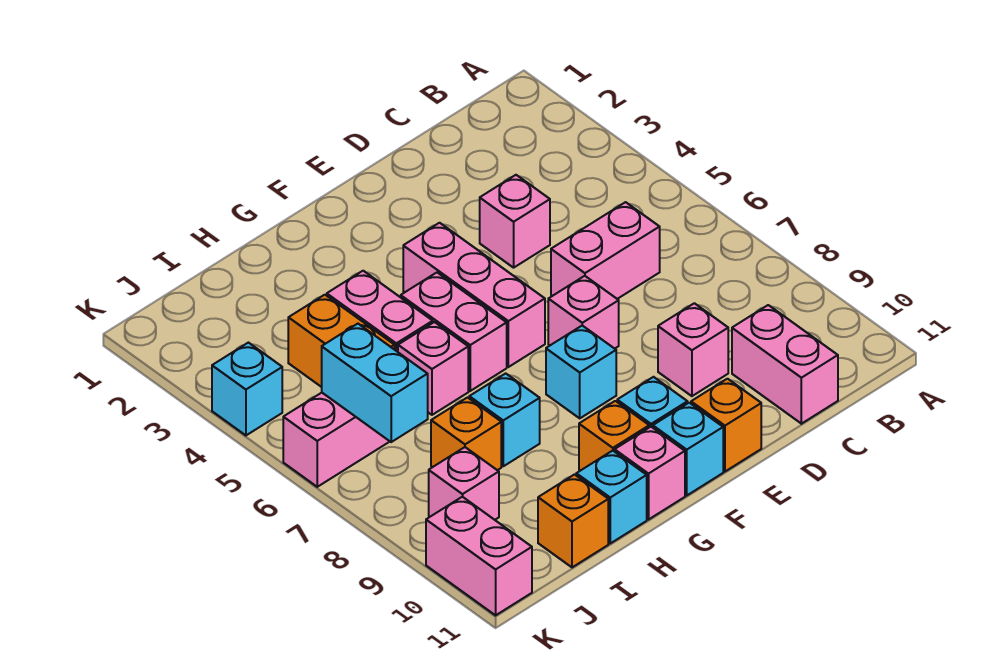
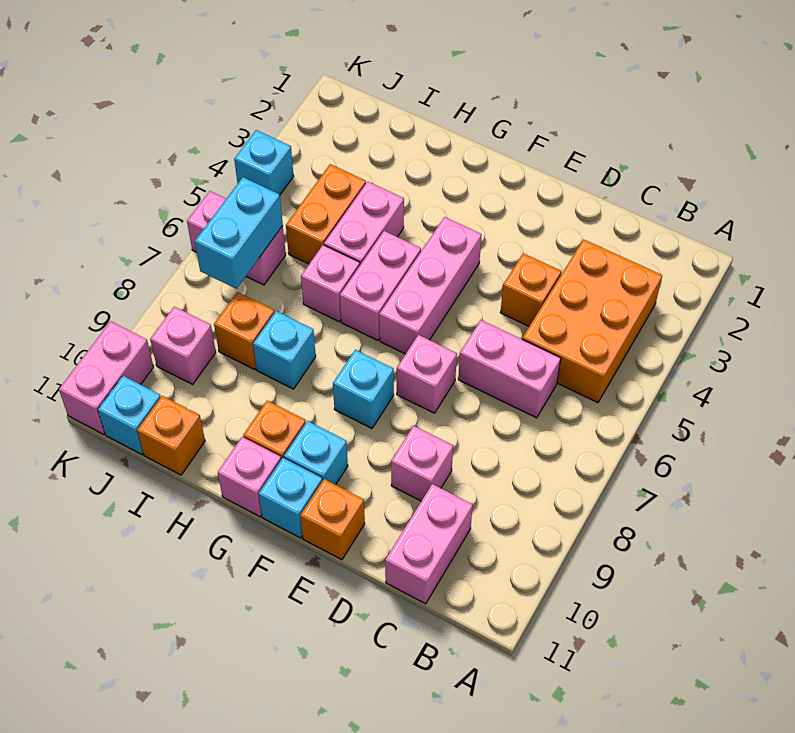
none -> orange brick B3:C5 level 1
pink brick D4 level 1 -> orange brick D4 level 1
cyan brick H11 level 1 -> cyan brick J11 level 1

